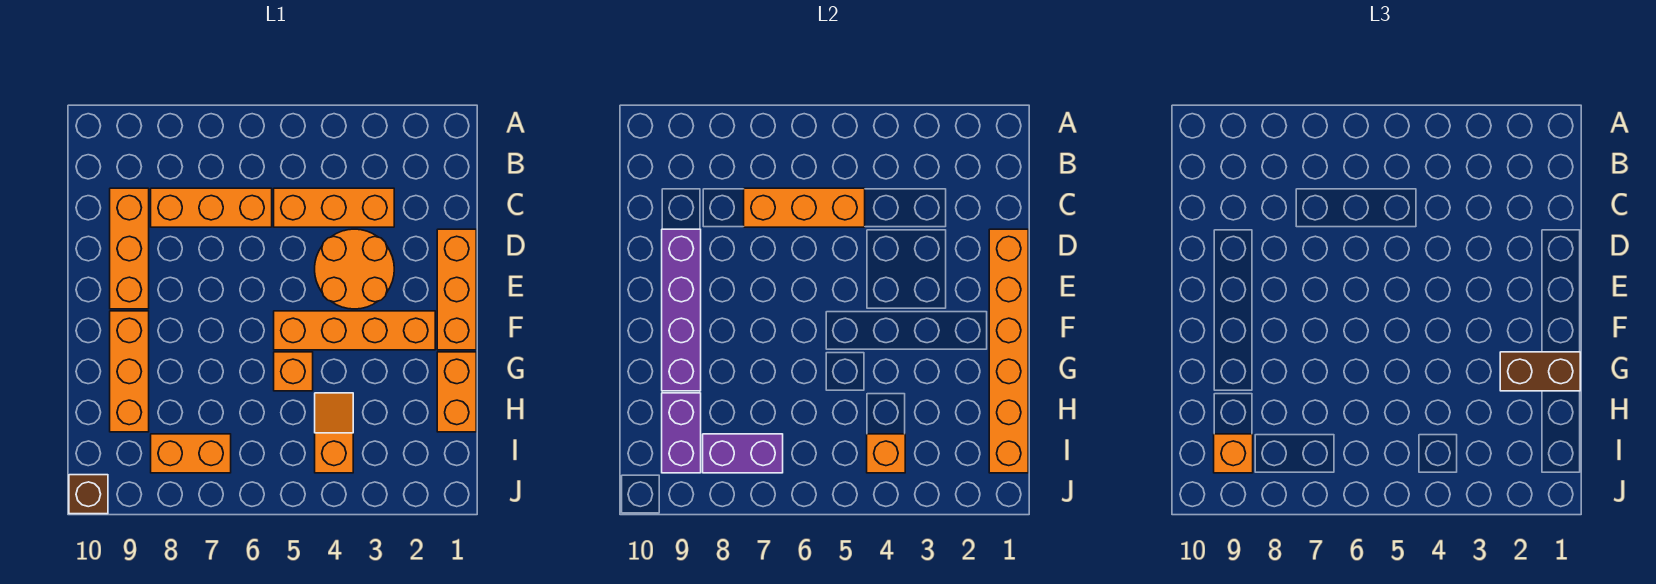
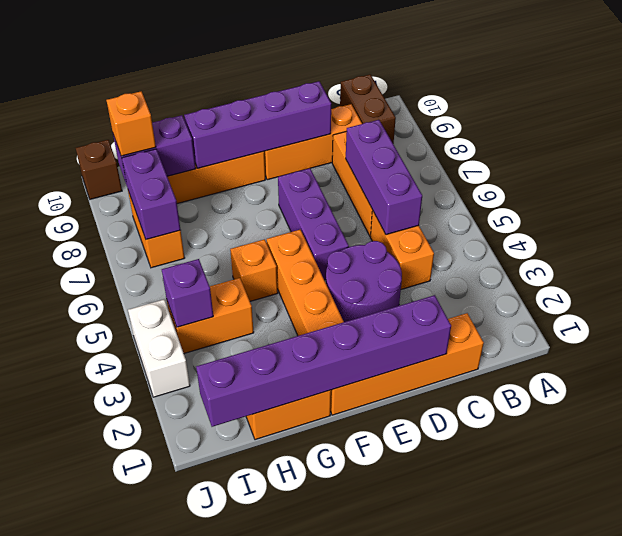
orange brick C3:C5 level 1 -> orange brick C4:C5 level 1
orange brick C5:C7 level 2 -> purple brick C5:C7 level 2
orange brick D1:F1 level 1 -> orange brick C1:F1 level 1
orange brick D1:I1 level 2 -> purple brick D1:I1 level 2
orange round brick D3:E4 level 1 -> purple round brick D3:E4 level 1
none -> purple brick E5:E7 level 1
brown brick G1:G2 level 3 -> brown brick B9:B10 level 1
orange slope H4:I4 level 1 top I -> orange brick H4:I4 level 1
orange brick I4 level 2 -> purple brick I4 level 2
none -> white brick J3:J4 level 1

